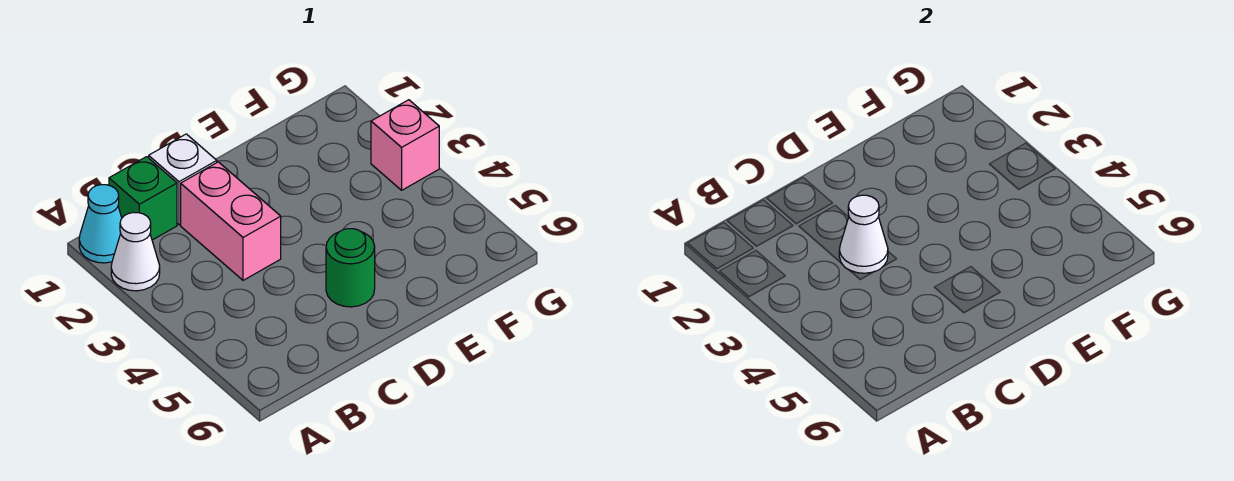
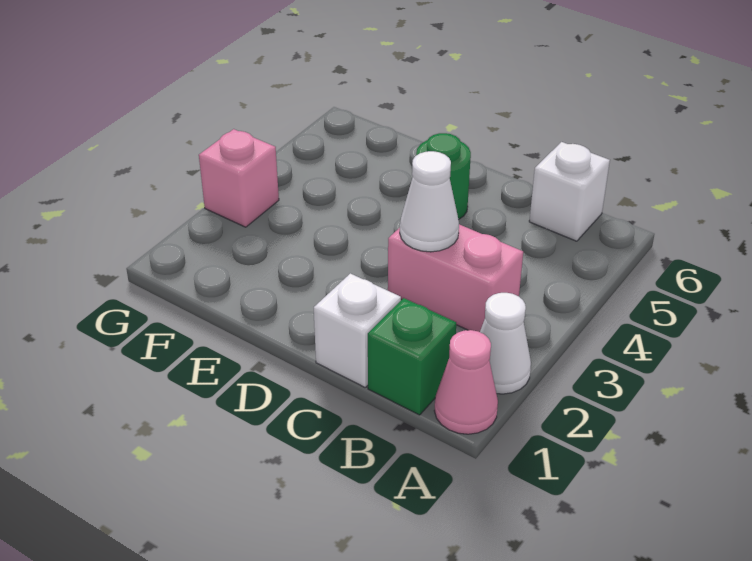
cyan cone A1 level 1 -> pink cone A1 level 1
none -> white brick B6 level 1
pink brick C2:C3 level 1 -> pink brick B3:C3 level 1

